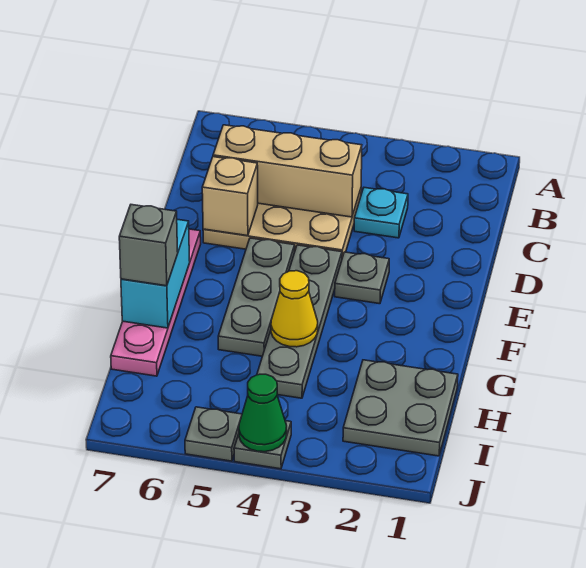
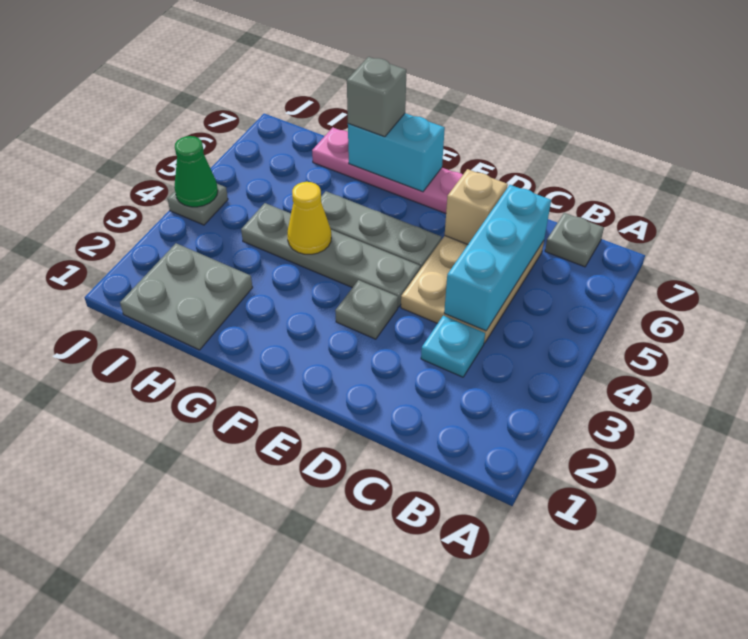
tan brick C4:C6 level 2 -> cyan brick C4:C6 level 2
grey plate J5 level 1 -> grey plate B7 level 1

